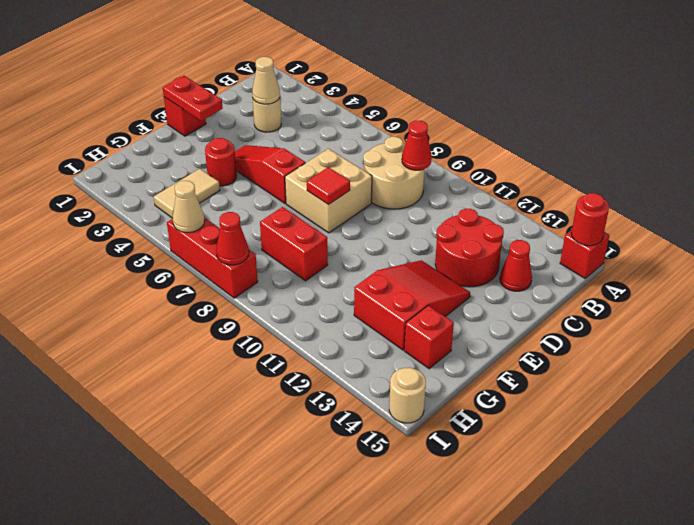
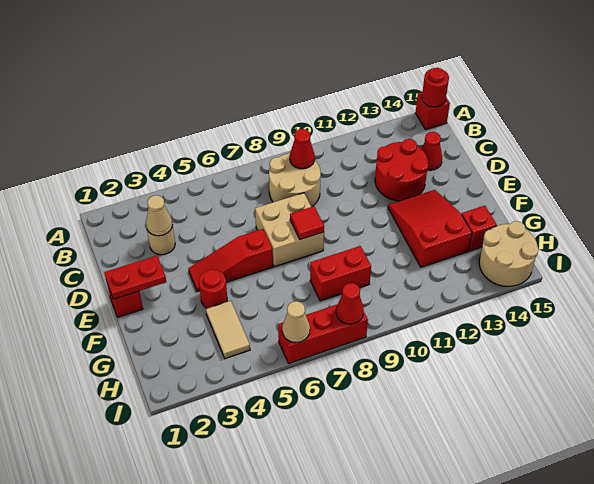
tan round brick I15 level 1 -> tan round brick H14:I15 level 1

